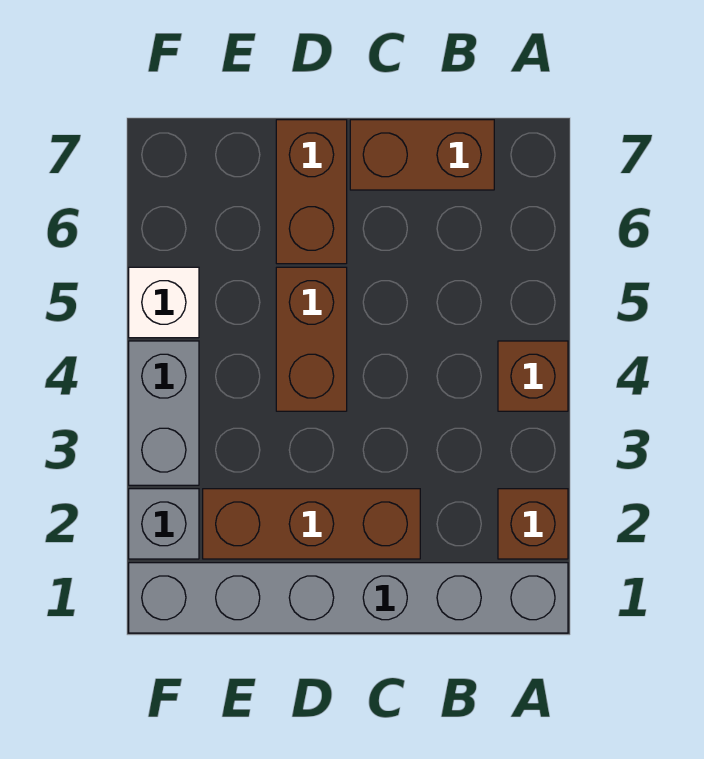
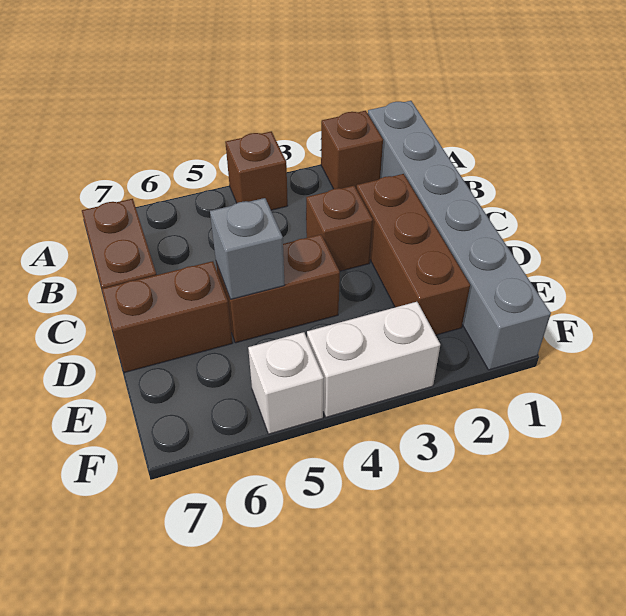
none -> brown brick C3 level 1
grey brick F2 level 1 -> grey brick D5 level 2
grey brick F3:F4 level 1 -> white brick F3:F4 level 1

